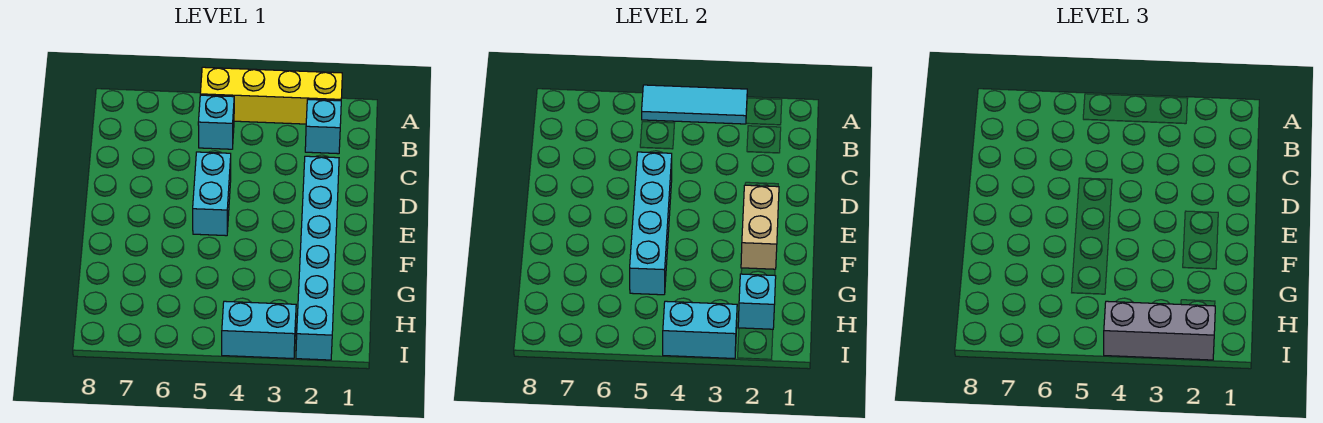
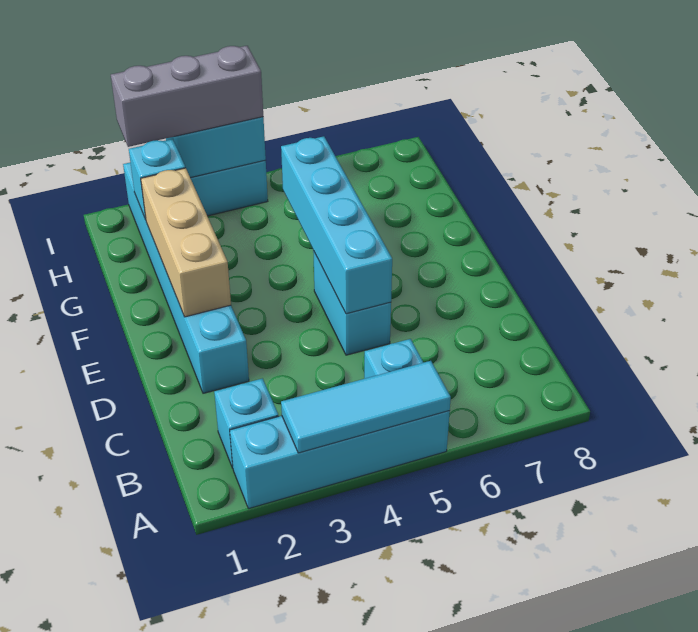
yellow brick A2:A5 level 1 -> cyan brick A2:A5 level 1
tan brick E2:F2 level 2 -> tan brick E2:G2 level 2

